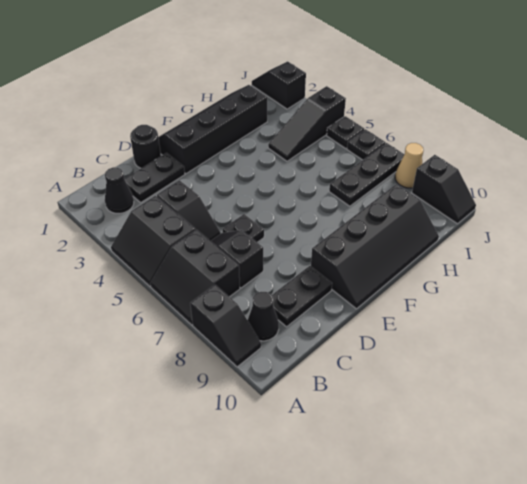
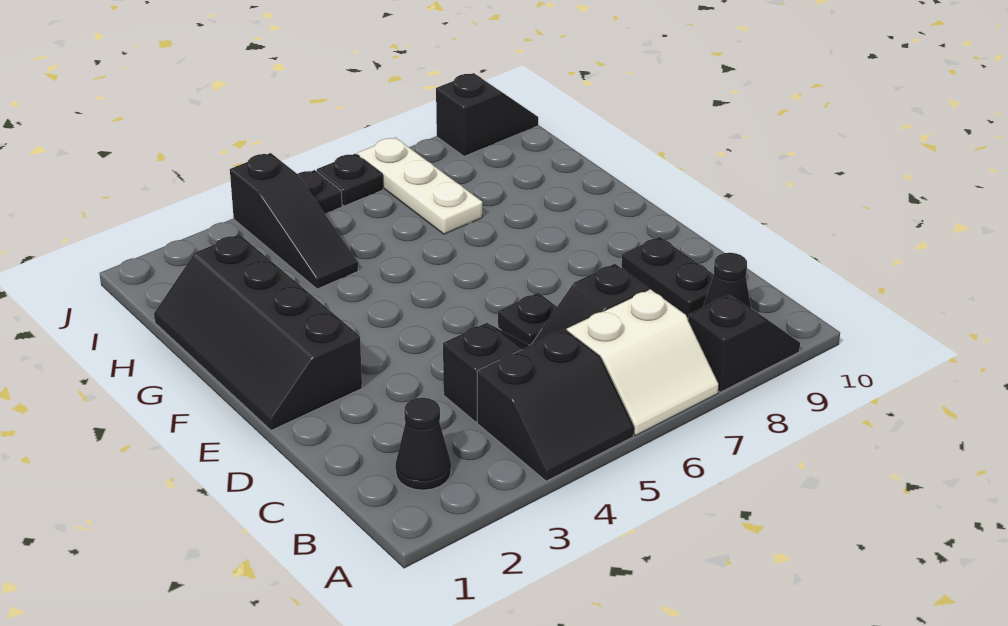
black slope A6:B7 level 1 top B -> white slope A6:B7 level 1 top B
black plate C2:D2 level 1 -> none
black round brick D1 level 1 -> none
black slope E9:H10 level 1 top 9 -> none
black plate H7:J7 level 1 -> white plate H7:J7 level 1
black slope J1:J2 level 1 top 2 -> none
tan cone J8 level 1 -> none

